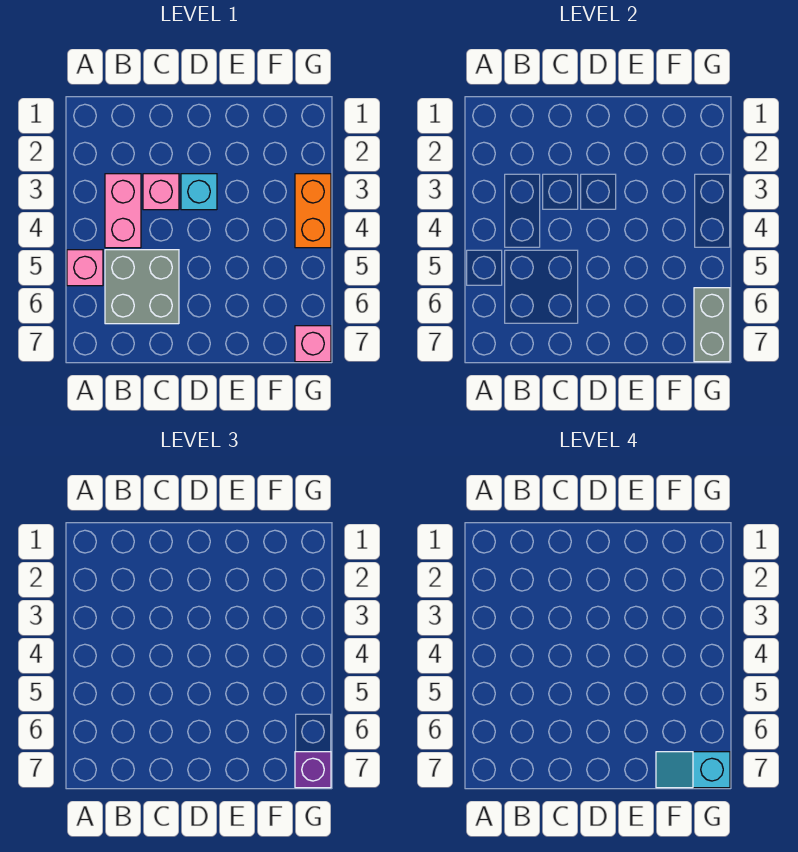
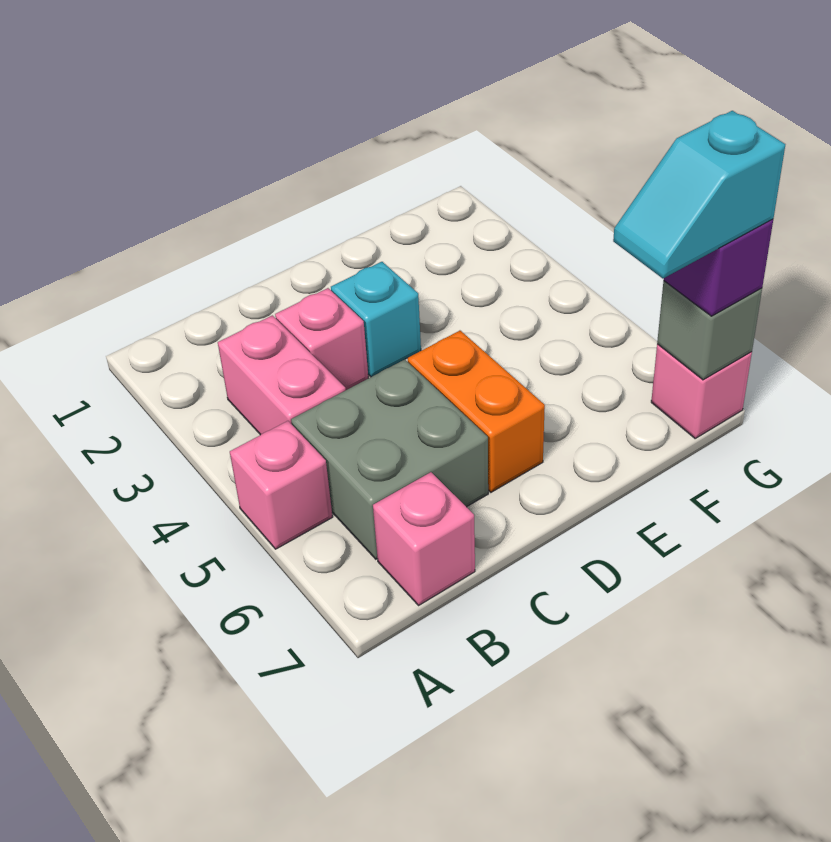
none -> pink brick B7 level 1
orange brick G3:G4 level 1 -> orange brick D5:D6 level 1
grey brick G6:G7 level 2 -> grey brick G7 level 2

